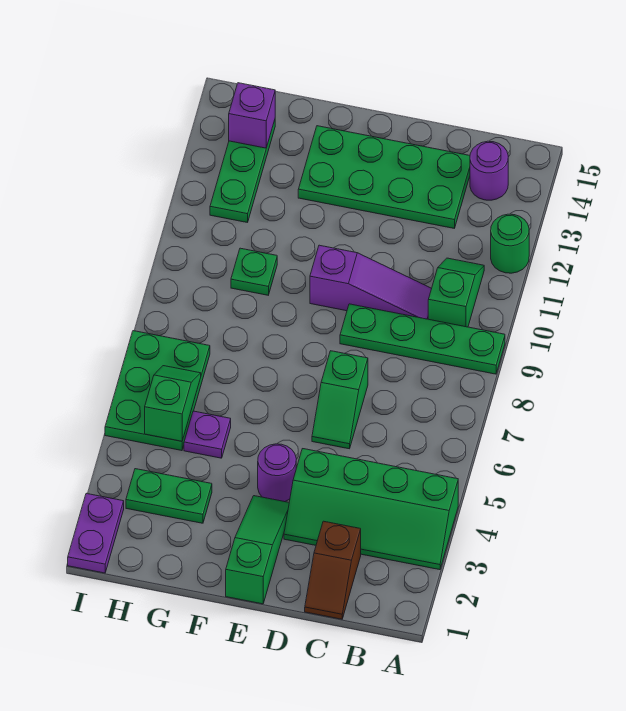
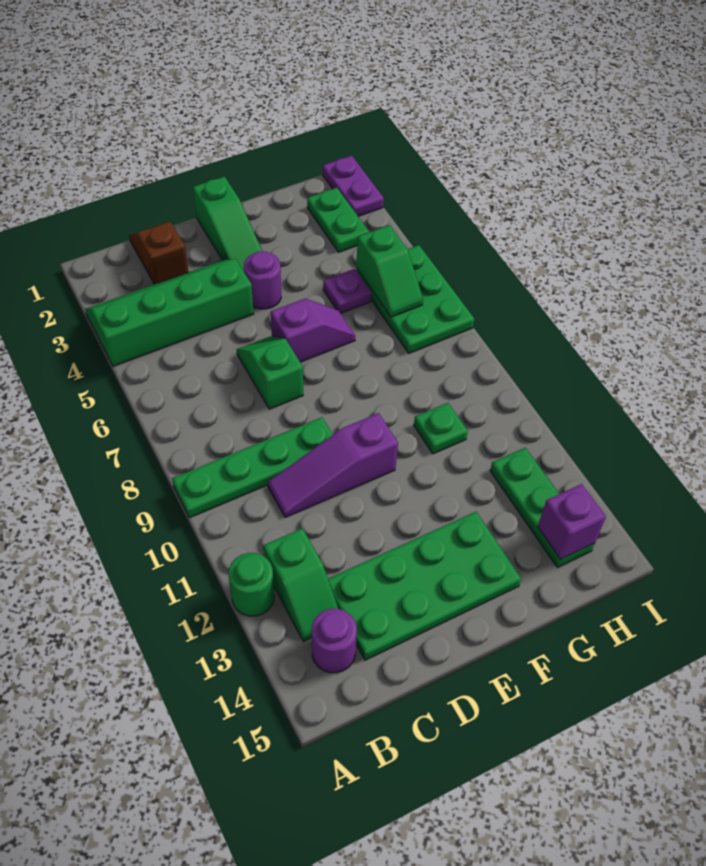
green slope B10:B11 level 1 top 10 -> green slope B12:B13 level 1 top 12
none -> purple slope E6:F6 level 1 top E
green plate G3:H3 level 1 -> green plate H2:H3 level 1

